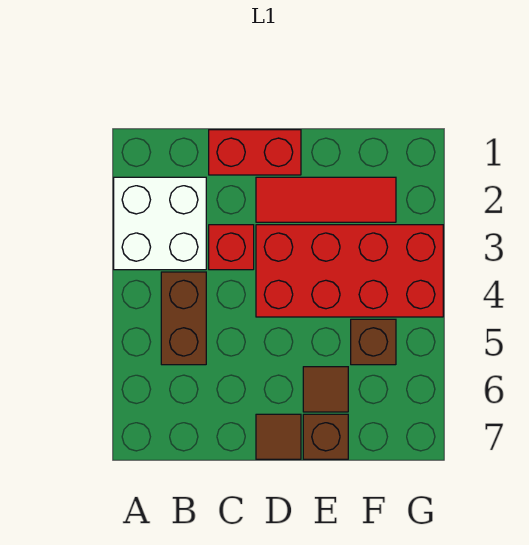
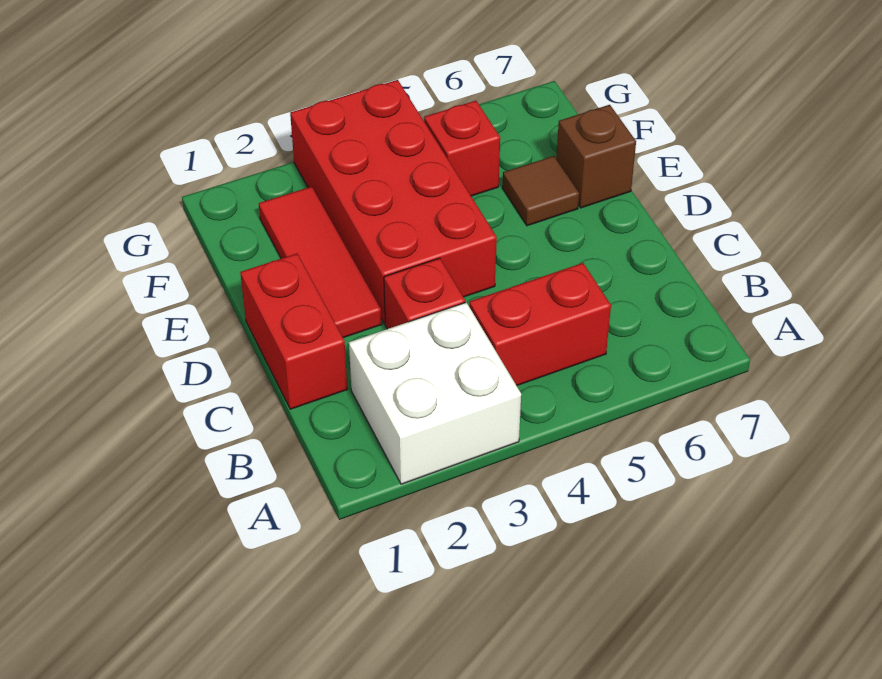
brown brick B4:B5 level 1 -> red brick B4:B5 level 1
brown tile D7 level 1 -> none
brown brick F5 level 1 -> red brick F5 level 1

